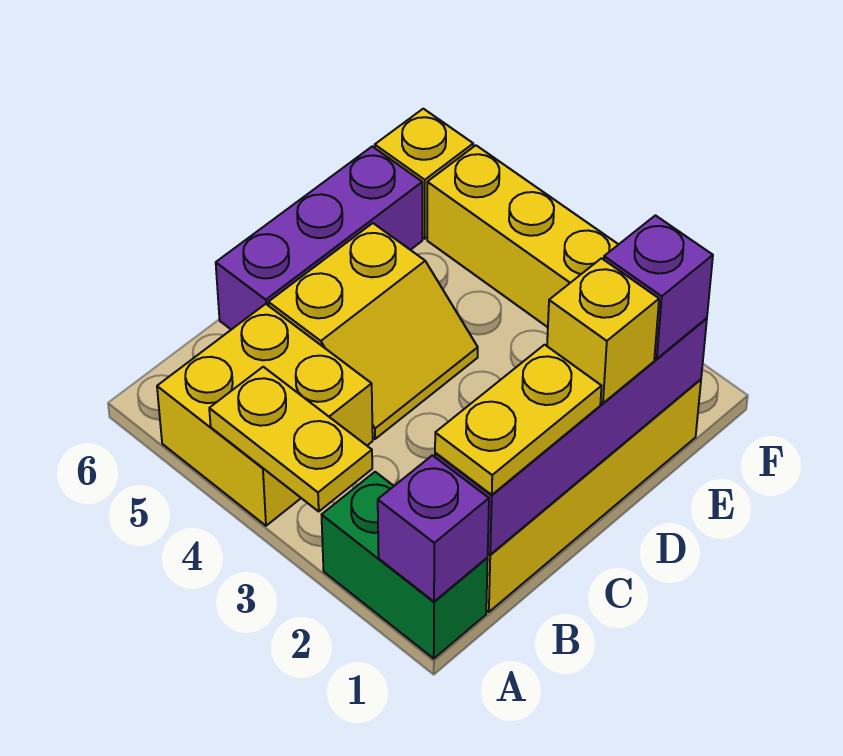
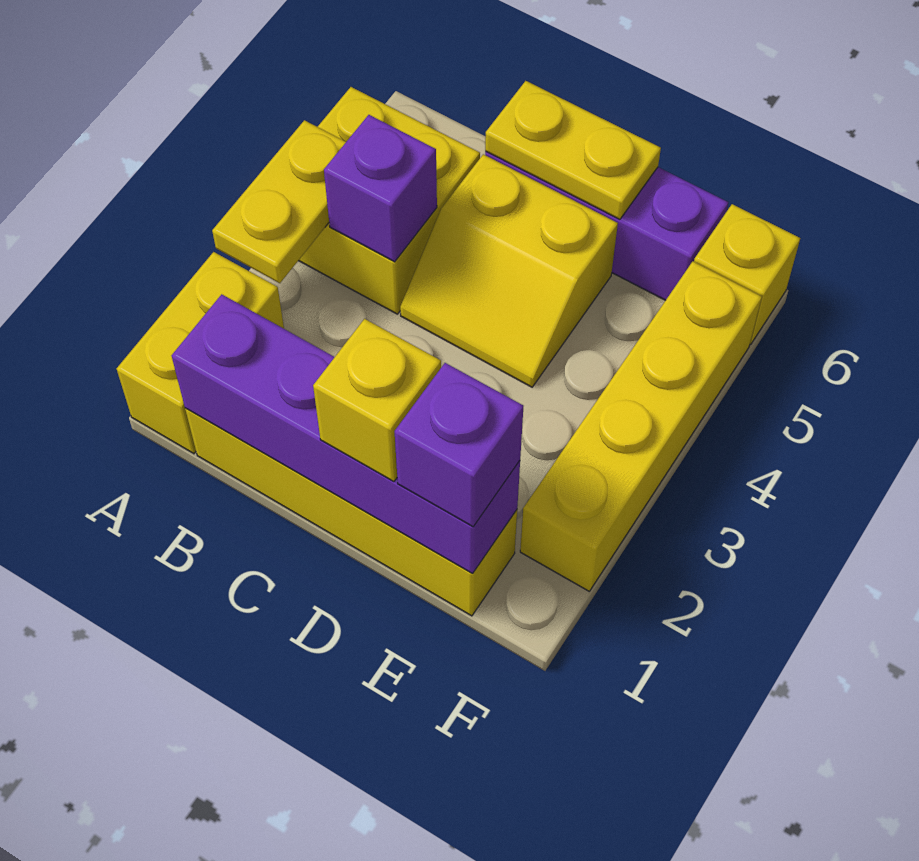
green brick A1:A2 level 1 -> yellow brick A1:A2 level 1
purple brick A1 level 2 -> purple brick B4 level 2
yellow plate B1:C1 level 3 -> yellow plate C6:D6 level 2

